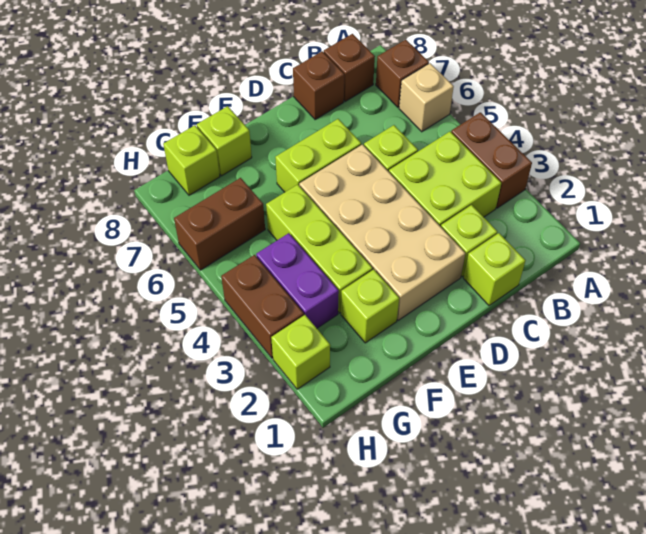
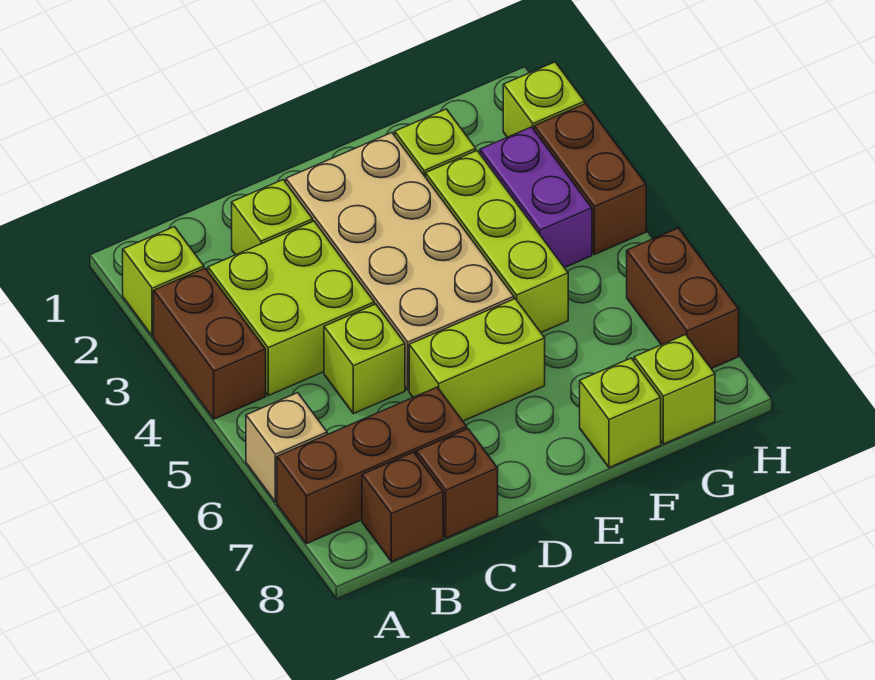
brown brick A7 level 1 -> brown brick A7:C7 level 1
lime brick C1 level 1 -> lime brick A2 level 1
brown brick G6:H6 level 1 -> brown brick H6:H7 level 1

